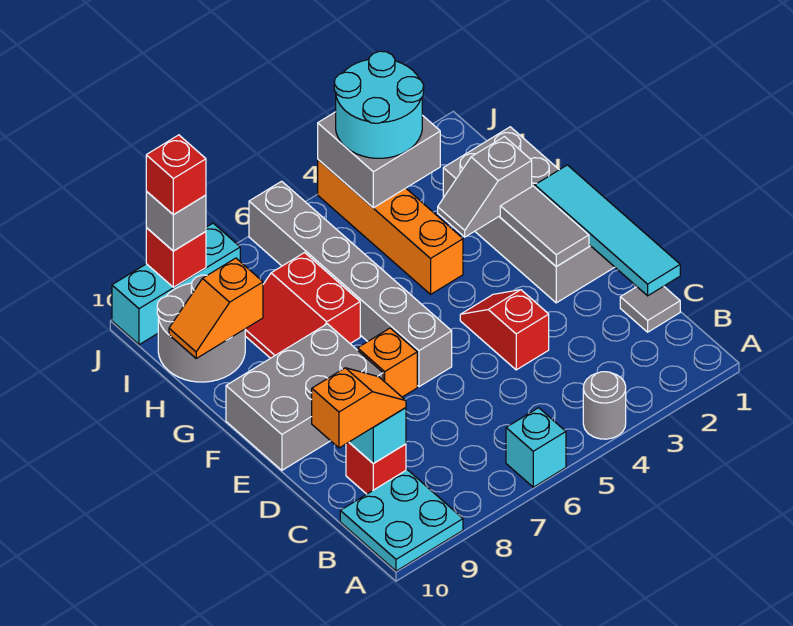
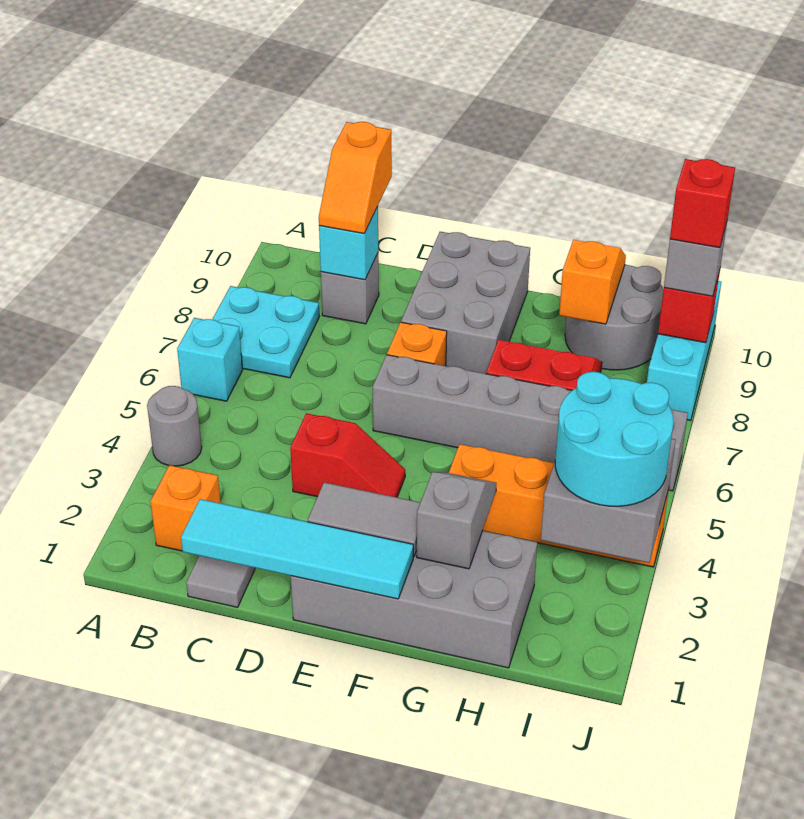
cyan plate A9:B10 level 1 -> cyan plate A7:B8 level 1
none -> orange brick B2 level 1
red brick C9 level 1 -> grey brick C9 level 1

